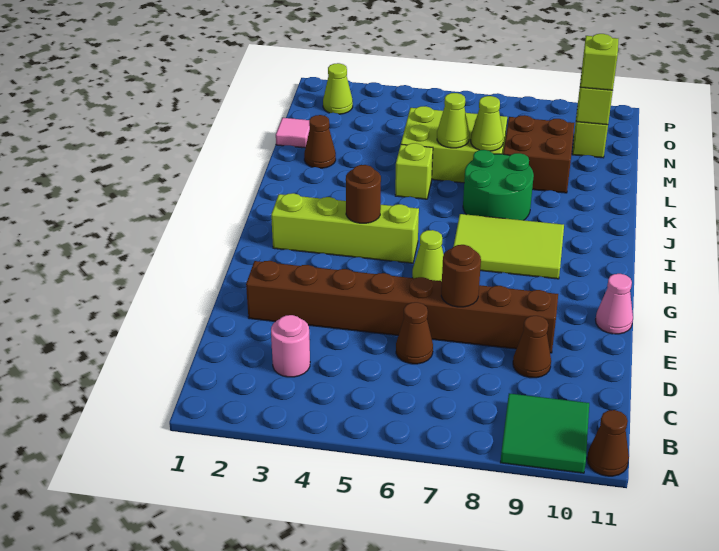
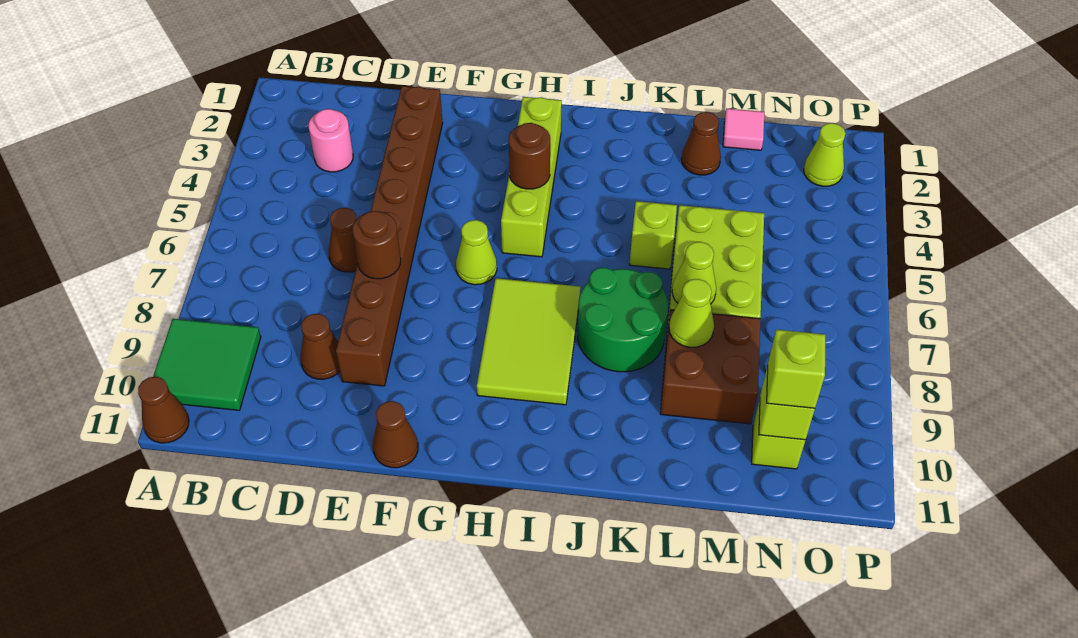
pink cone F11 level 1 -> brown cone F11 level 1
lime cone L6 level 2 -> lime cone L8 level 2

